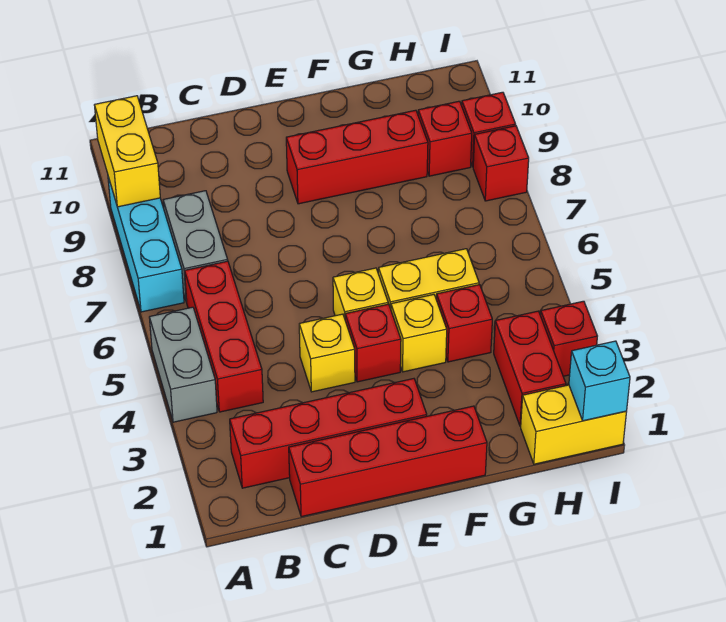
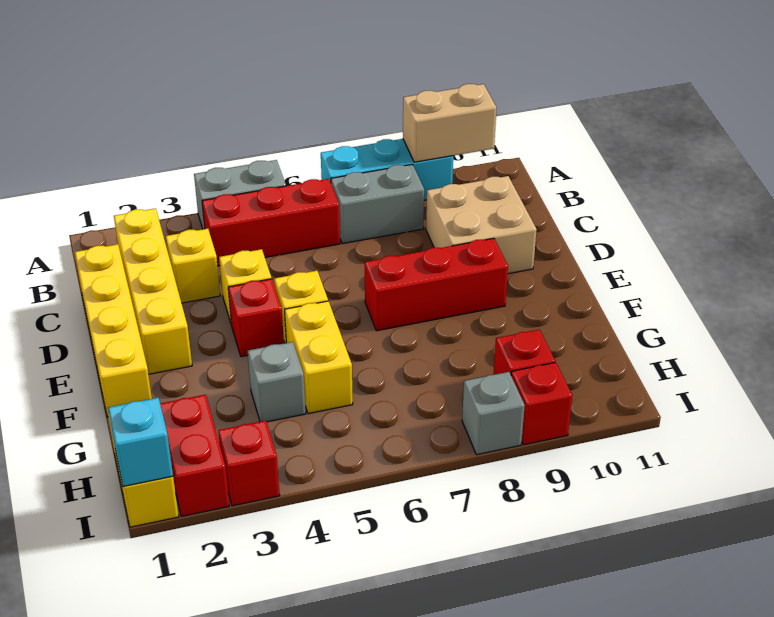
yellow brick A9:A10 level 2 -> tan brick A9:A10 level 2
red brick B2:E2 level 1 -> yellow brick B2:E2 level 1
red brick C1:F1 level 1 -> yellow brick C1:F1 level 1
none -> tan brick C9:D10 level 1
red brick E9:G9 level 1 -> red brick E7:E9 level 1
yellow brick F4 level 1 -> yellow brick C3 level 1
red brick G4 level 1 -> grey brick G4 level 1
red brick H2:H3 level 1 -> red brick H2:I2 level 1
red brick I8 level 1 -> grey brick I8 level 1

